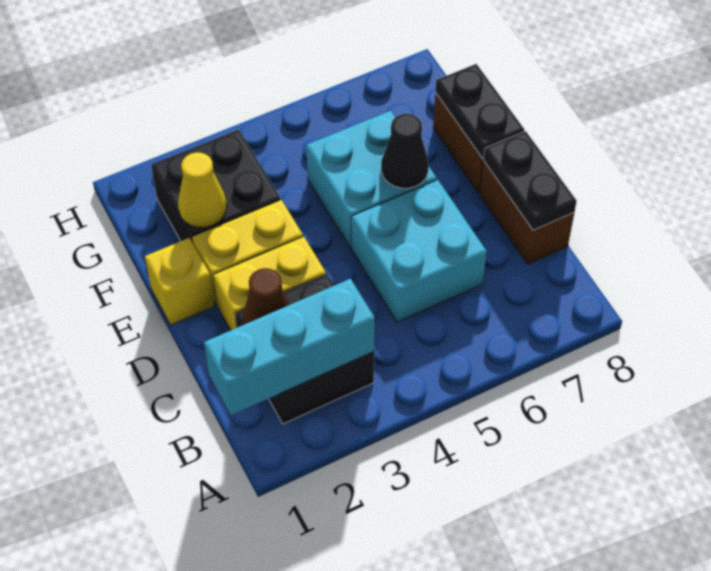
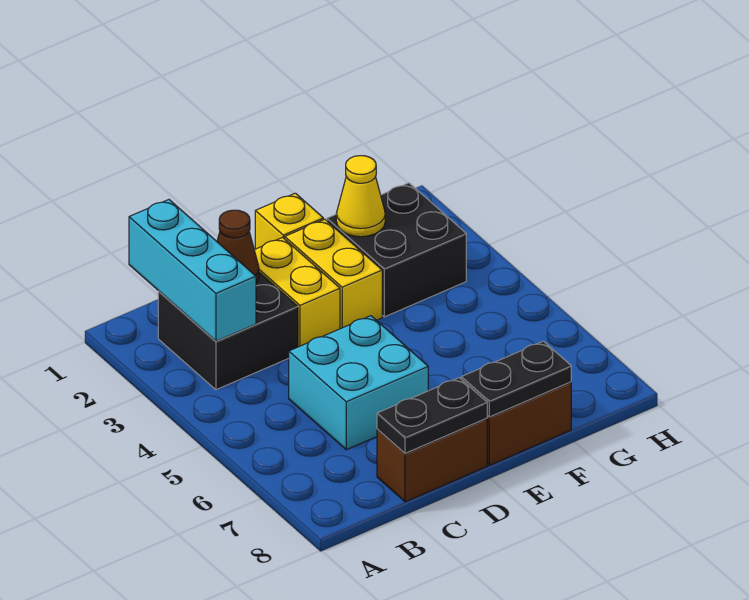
cyan brick E5:F6 level 1 -> none
black cone E6 level 2 -> none

